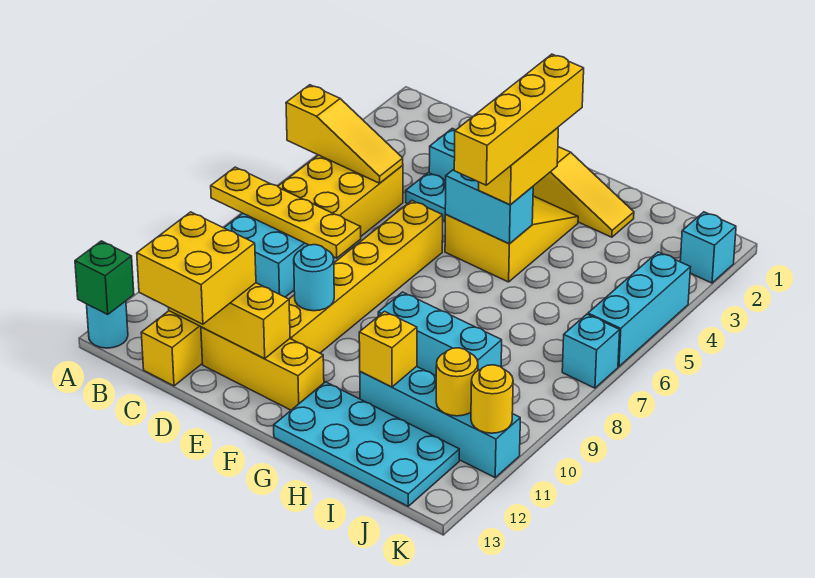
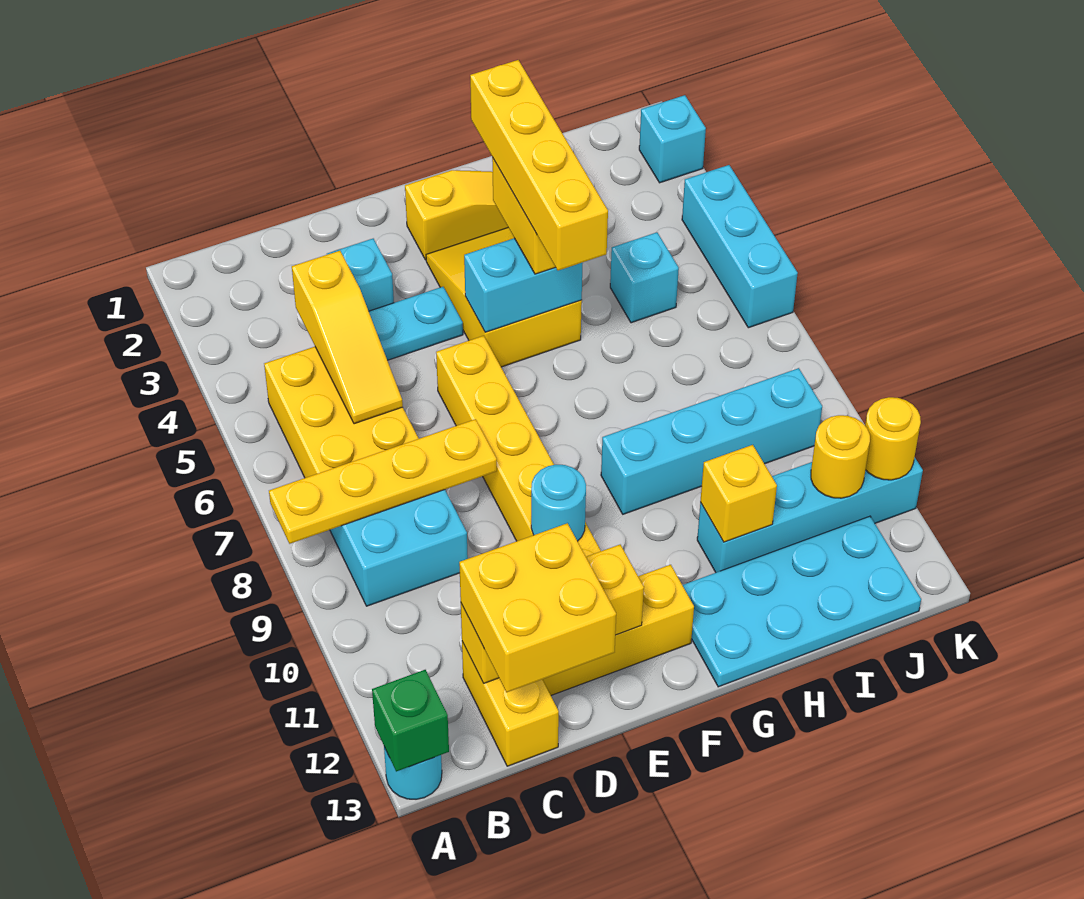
yellow slope A5:C5 level 2 top A -> yellow slope C4:C6 level 2 top 4
cyan brick G9:I9 level 1 -> cyan brick G9:J9 level 1
cyan brick K7 level 1 -> cyan brick I5 level 1

